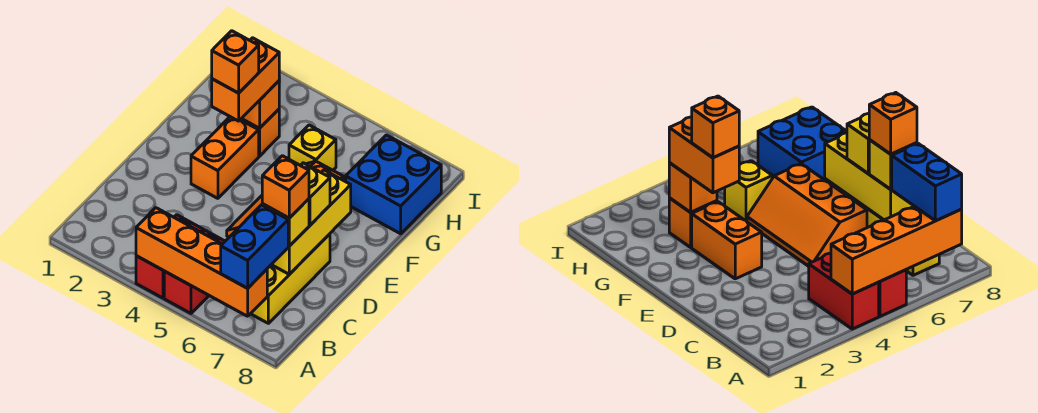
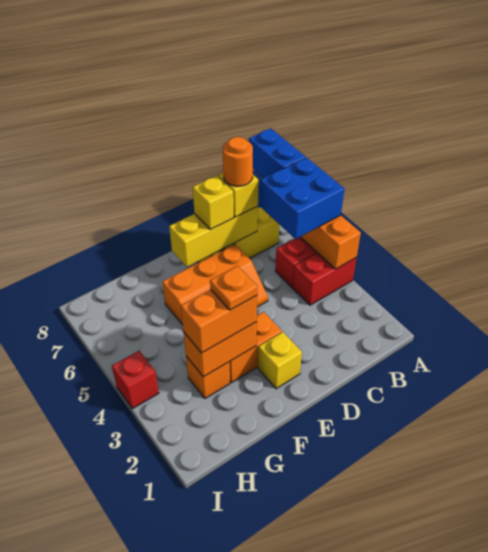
blue brick A7:B7 level 3 -> blue brick A7:A8 level 3
orange brick C7 level 4 -> orange round brick C7 level 4
orange brick F3 level 4 -> orange plate F3 level 4
orange brick G3 level 2 -> orange brick F3:G3 level 2
yellow brick G5 level 1 -> yellow brick E2 level 1
blue brick G7:H8 level 1 -> blue brick A5:B6 level 3
none -> red brick I4 level 1

